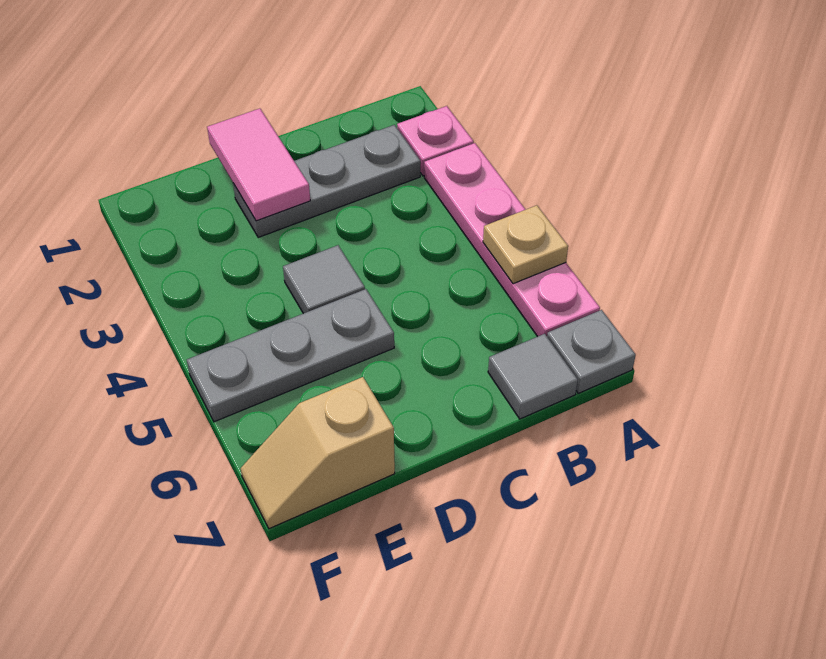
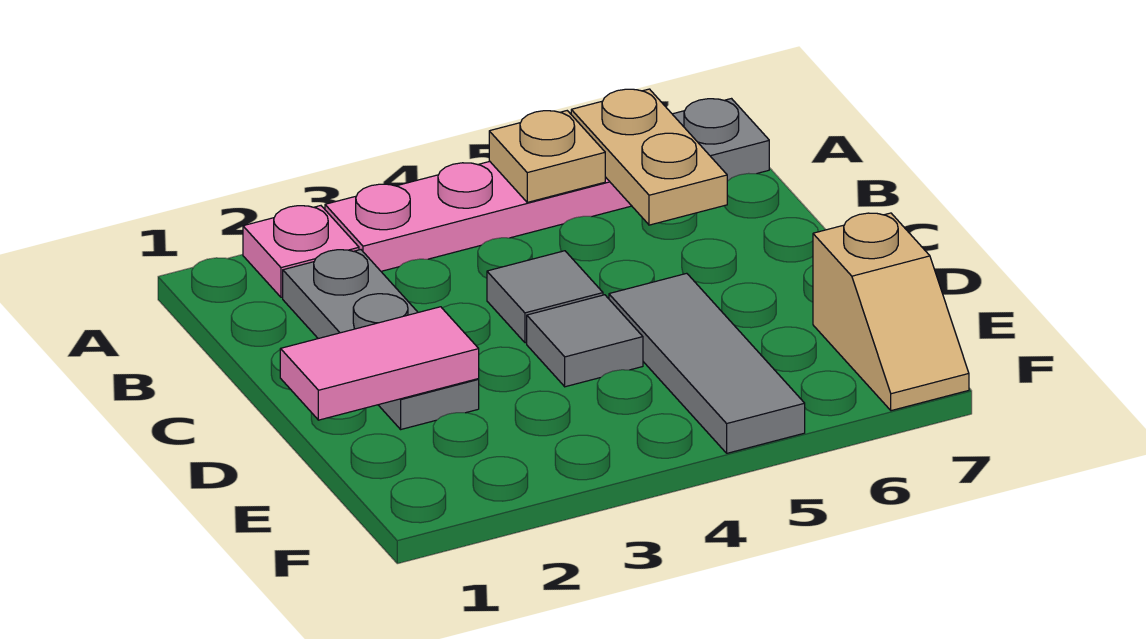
none -> tan plate A6:B6 level 2
grey tile B7 level 1 -> grey tile C4 level 1
grey plate D5:F5 level 1 -> grey tile D5:F5 level 1

